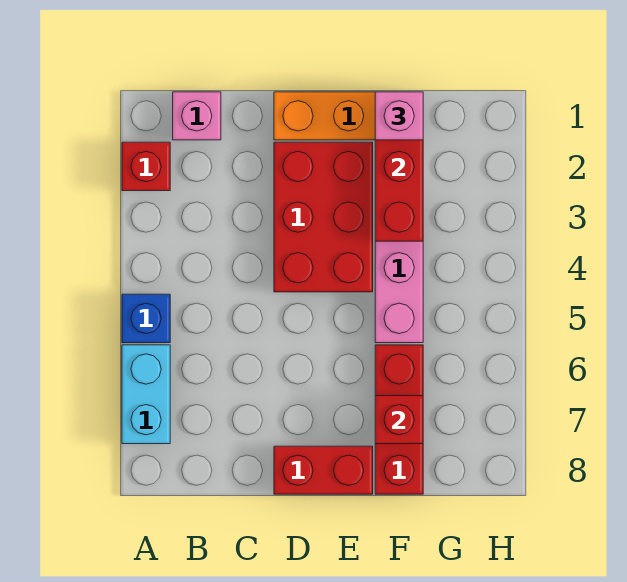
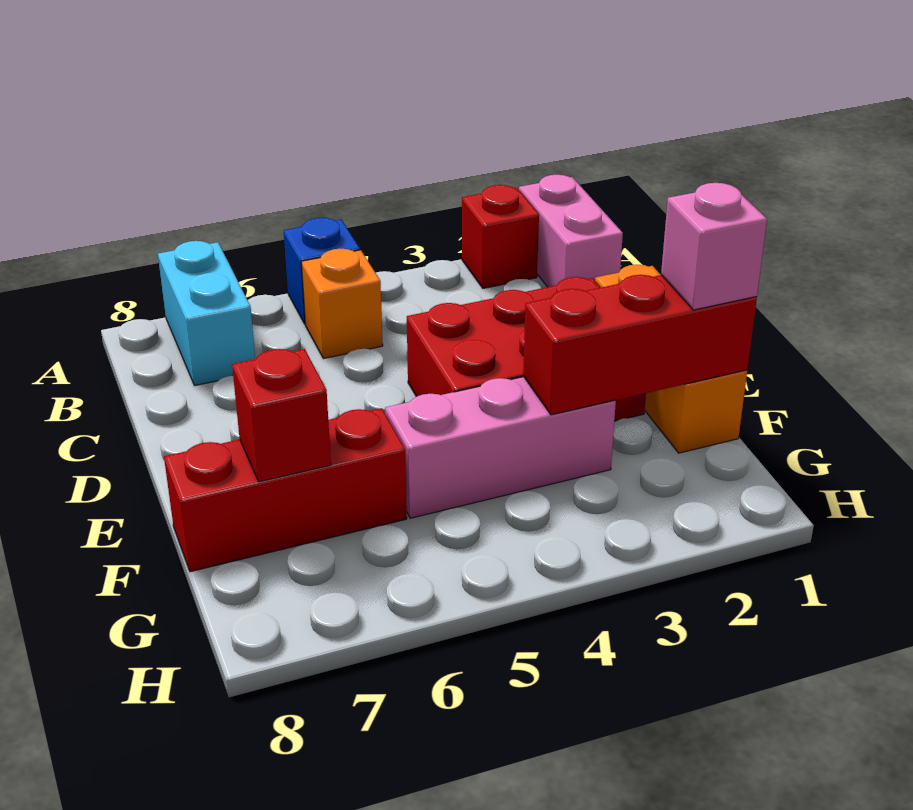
cyan brick A6:A7 level 1 -> cyan brick A7:B7 level 1
pink brick B1 level 1 -> pink brick A1:B1 level 1
none -> orange brick B5 level 1
red brick D8:E8 level 1 -> none

